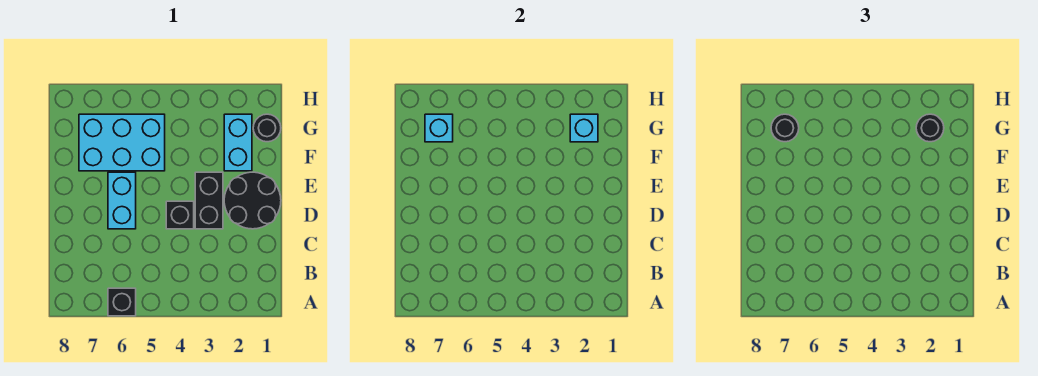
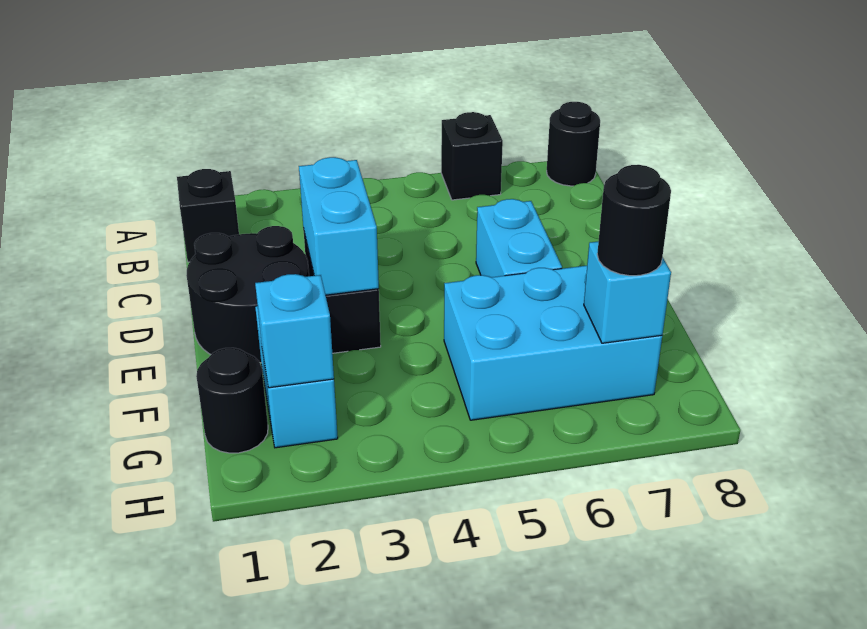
none -> cyan brick D3:E3 level 2
black brick D4 level 1 -> black brick B1 level 1
black round brick G2 level 3 -> black round brick A8 level 1

